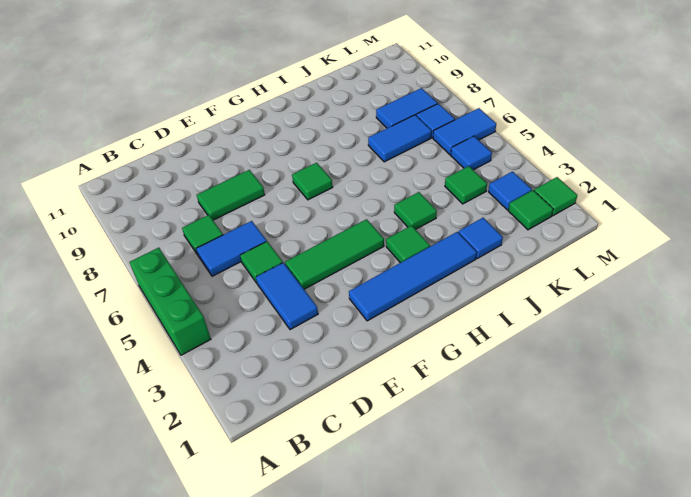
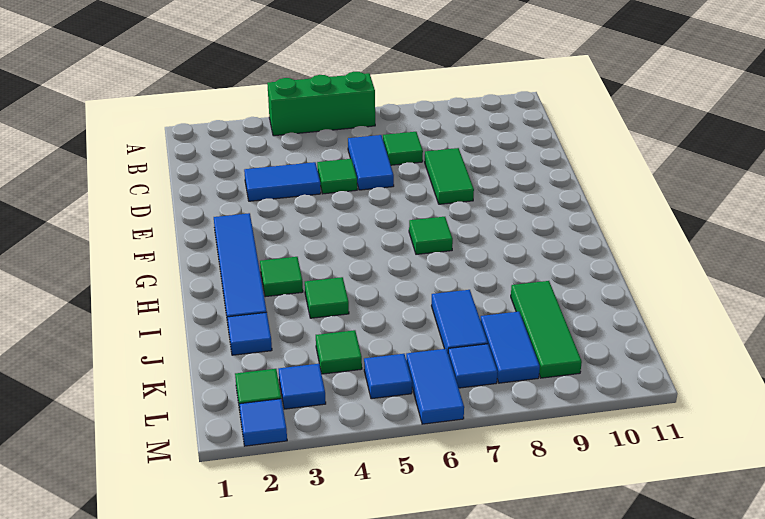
green tile E4:G4 level 1 -> green tile J9:L9 level 1
green tile M2 level 1 -> blue tile M2 level 1

